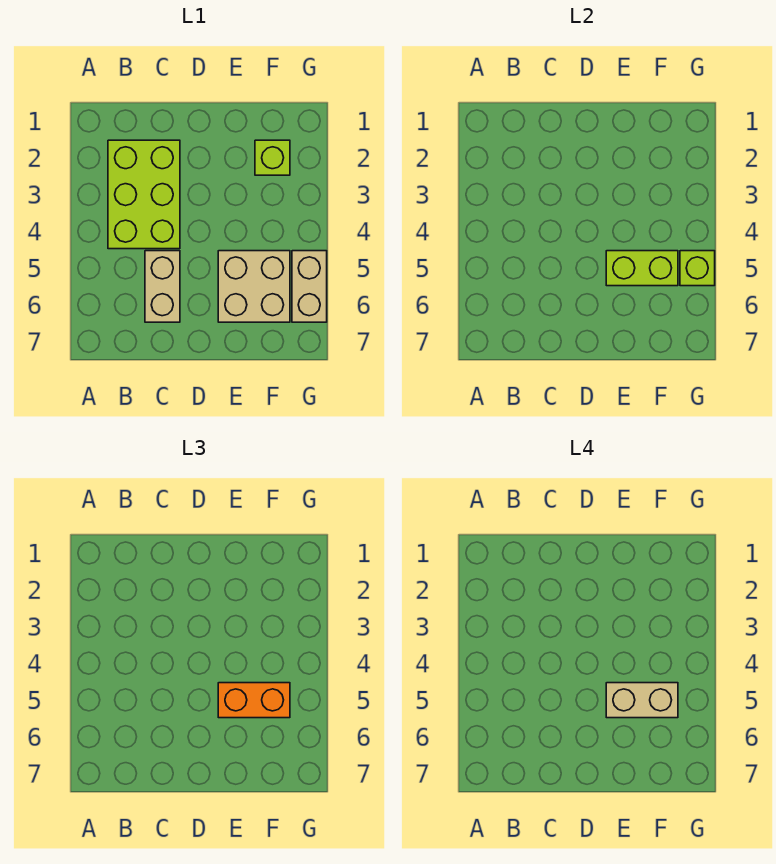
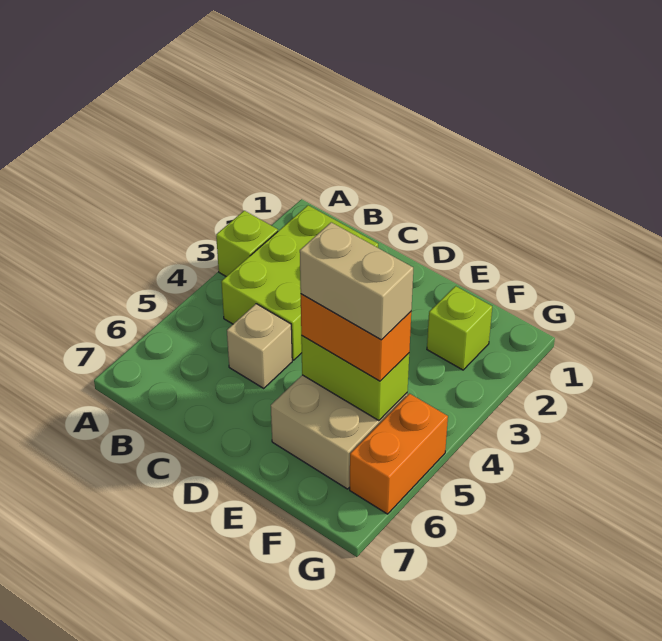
tan brick C5:C6 level 1 -> tan brick C5 level 1
tan brick G5:G6 level 1 -> orange brick G5:G6 level 1
lime brick G5 level 2 -> lime brick A3 level 1

